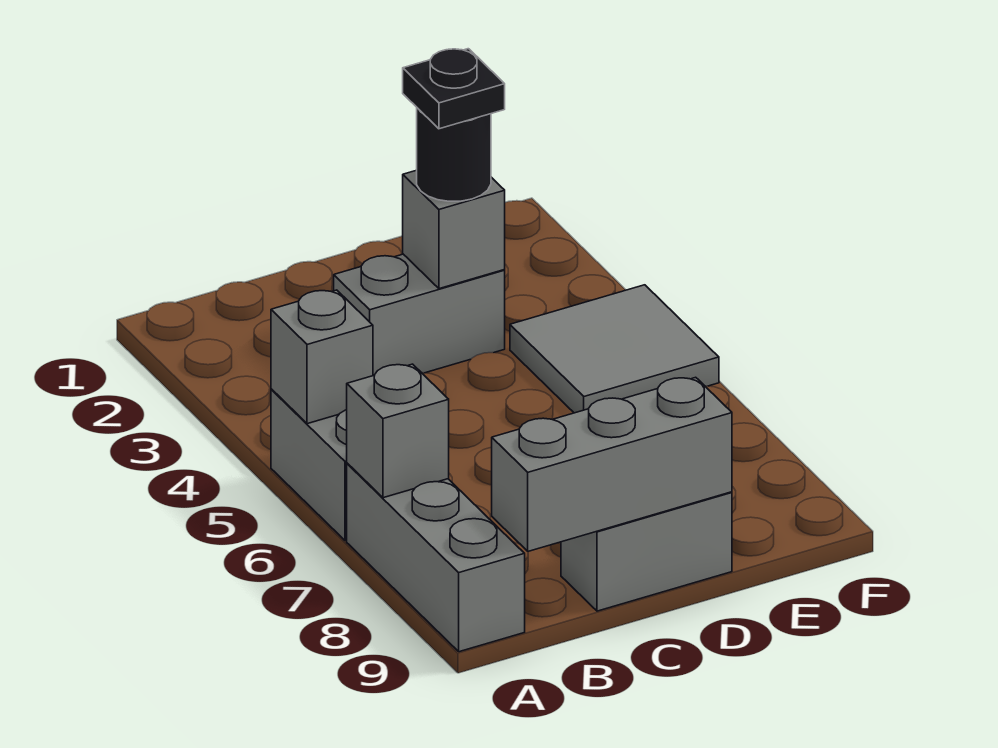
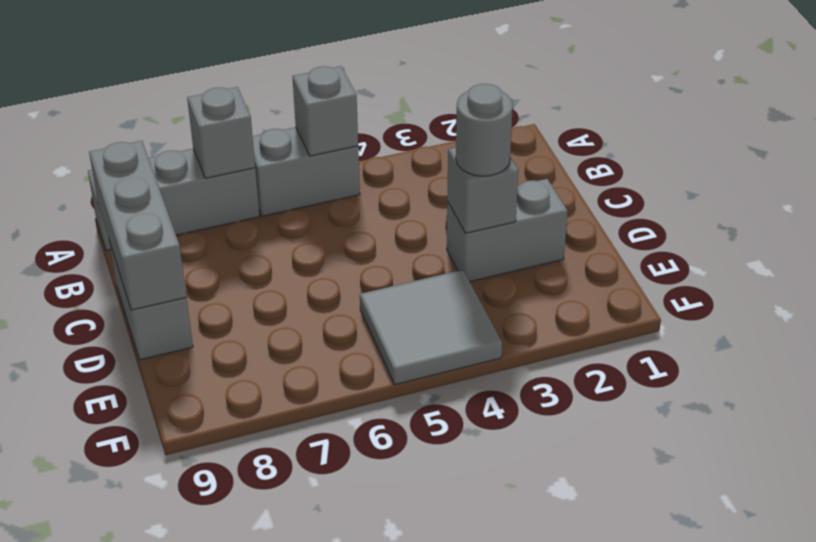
grey brick C3:D3 level 1 -> grey brick D2:D3 level 1
black round brick D3 level 3 -> grey round brick D3 level 3
black plate D3 level 4 -> none

